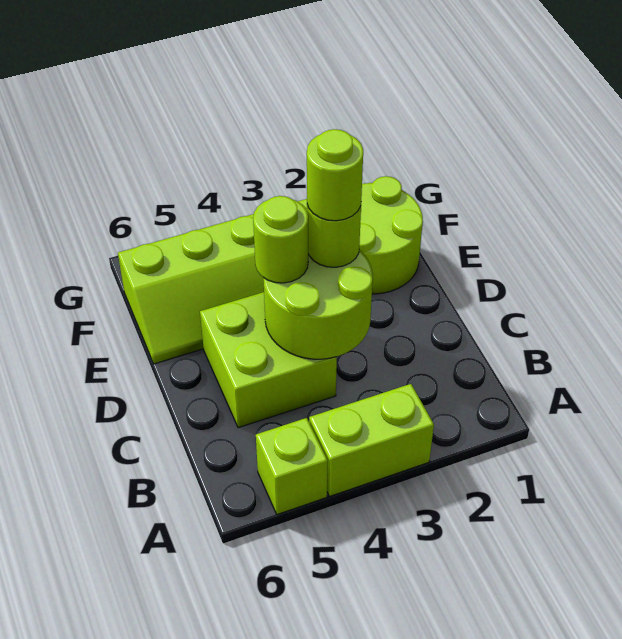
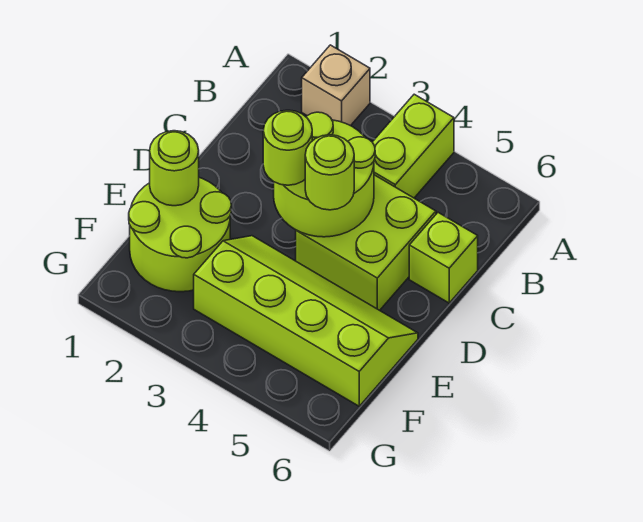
none -> tan brick A2 level 1
lime brick A3:A4 level 1 -> lime brick A4:B4 level 1
lime brick A5 level 1 -> lime brick C6 level 1
lime round brick D3 level 4 -> lime round brick E1 level 2

